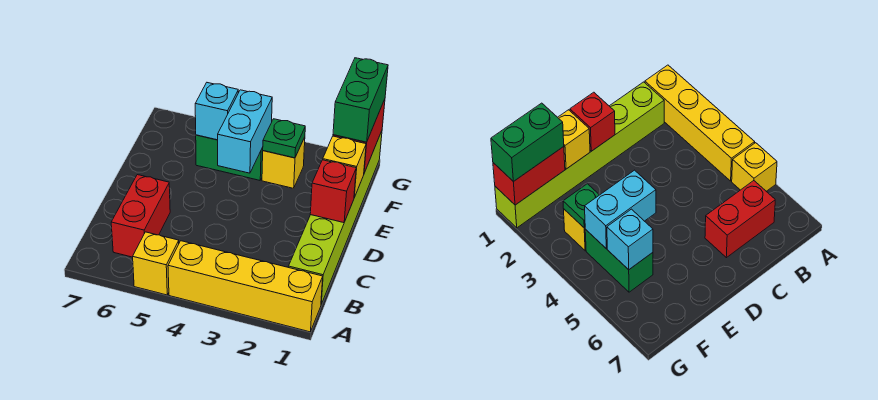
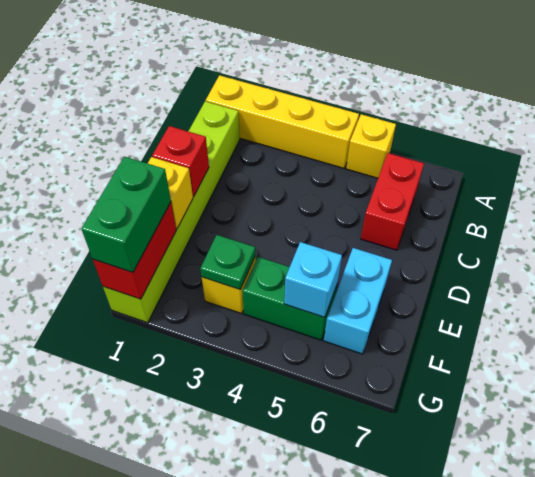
cyan brick E4:F4 level 2 -> cyan brick E6:F6 level 1

